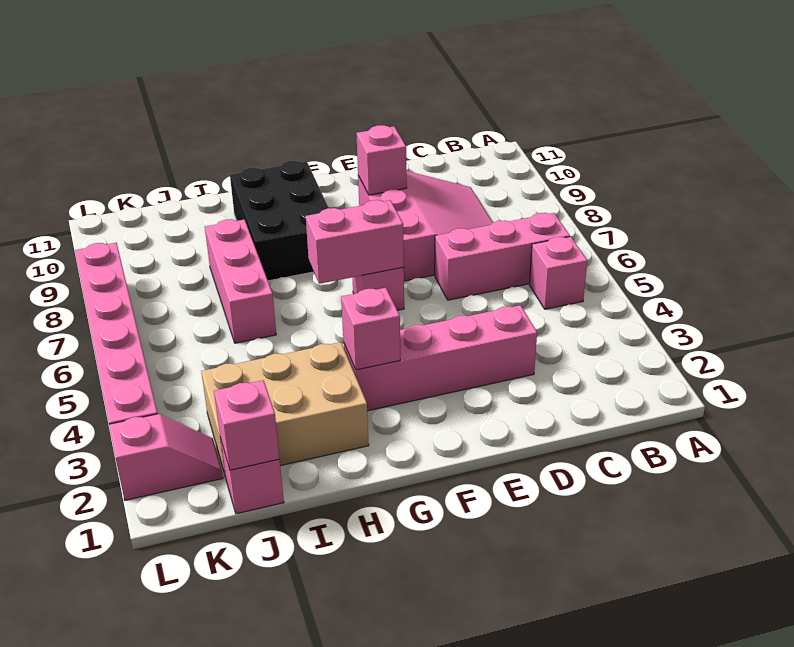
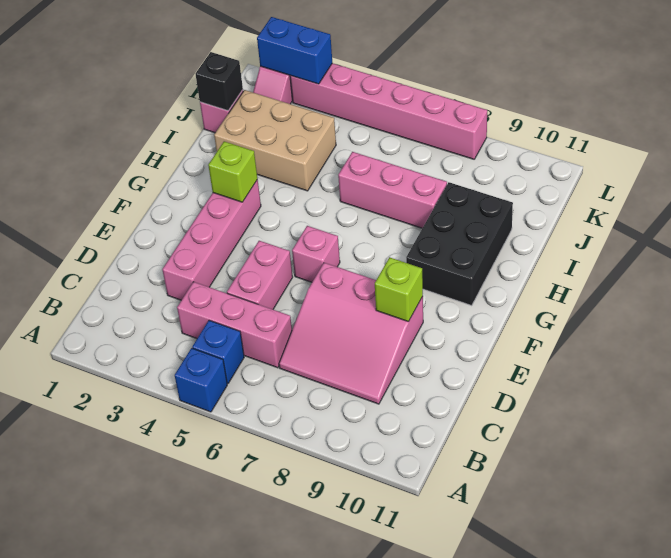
none -> blue brick A5 level 1
pink brick B5 level 1 -> blue brick B5 level 1
pink brick B6:D6 level 1 -> pink brick C4:C6 level 1
pink brick E9 level 2 -> lime brick E9 level 2
pink brick F6:G6 level 2 -> pink brick D5:E5 level 1
pink brick G3 level 2 -> lime brick G3 level 2
black brick G8:H10 level 1 -> black brick G9:I10 level 1
tan brick H2:J3 level 1 -> tan brick I2:J4 level 1
pink brick J1 level 2 -> black brick J1 level 2
none -> blue brick L2:L3 level 2

